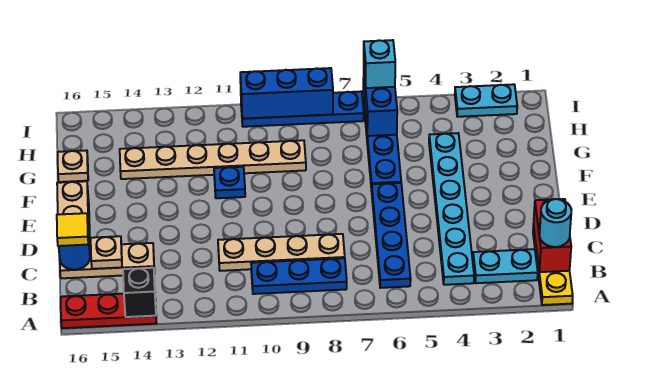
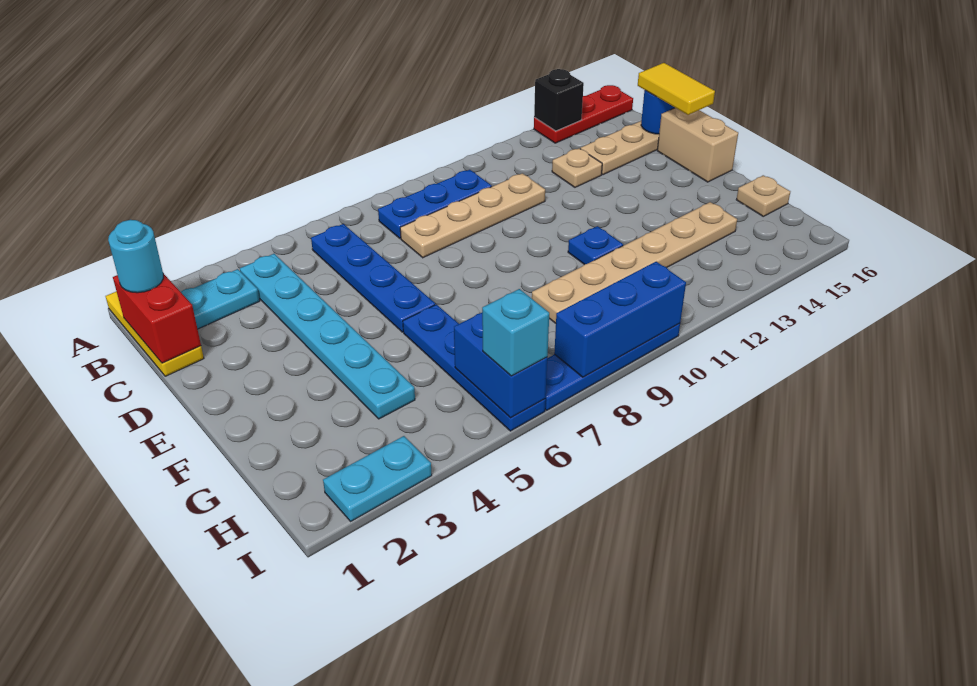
tan plate C15 level 2 -> tan plate C13 level 1
yellow tile C16 level 3 -> yellow tile C16:D16 level 3

